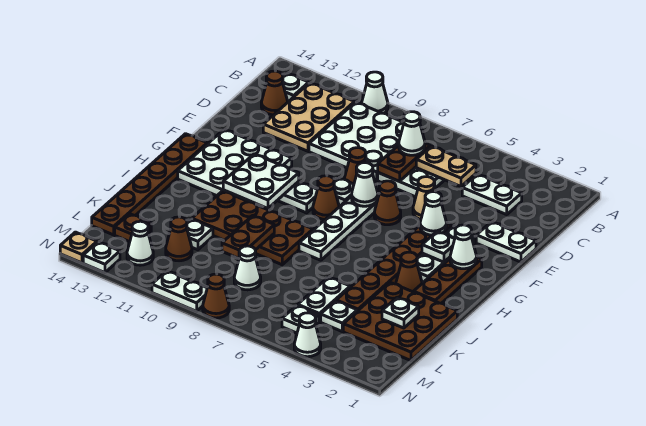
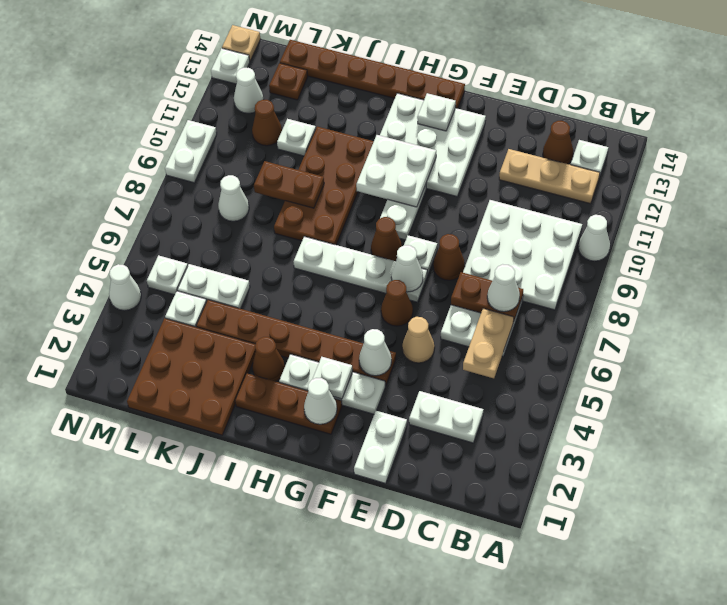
tan plate B11:D12 level 1 -> tan plate B12:D12 level 1
white plate C3:C4 level 1 -> white plate C3:D3 level 1
white plate K2 level 2 -> white plate G13 level 2
brown cone N8 level 1 -> none

